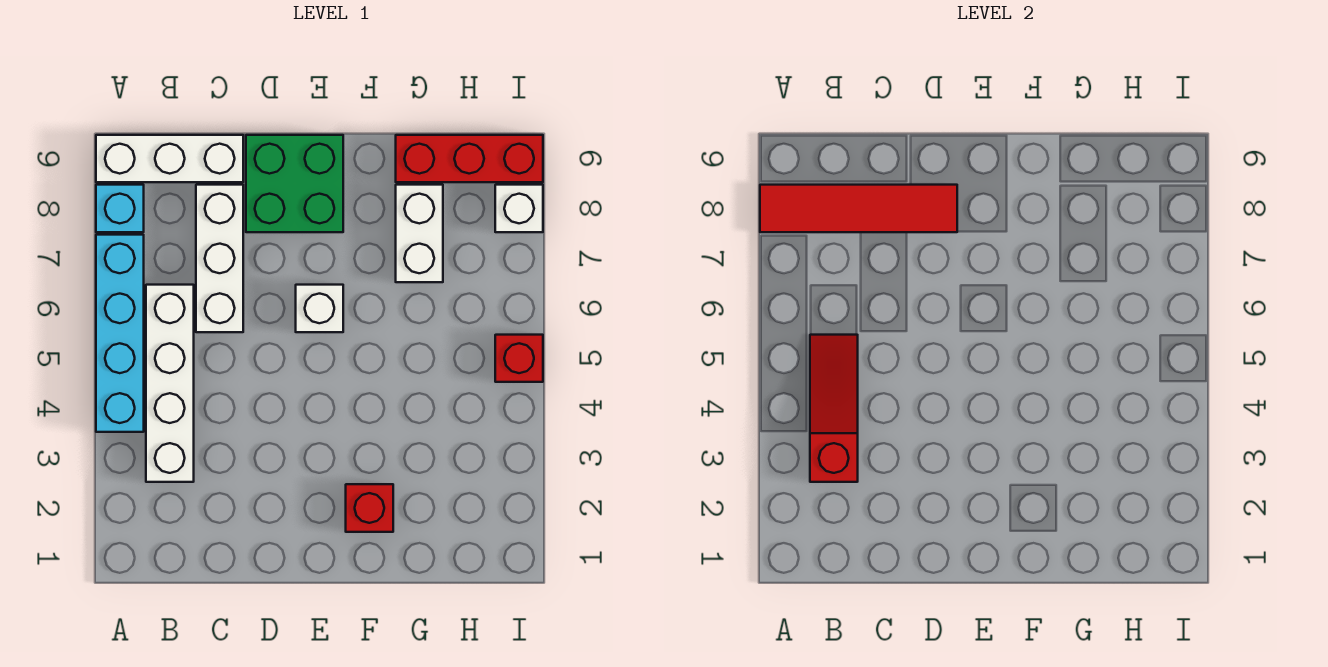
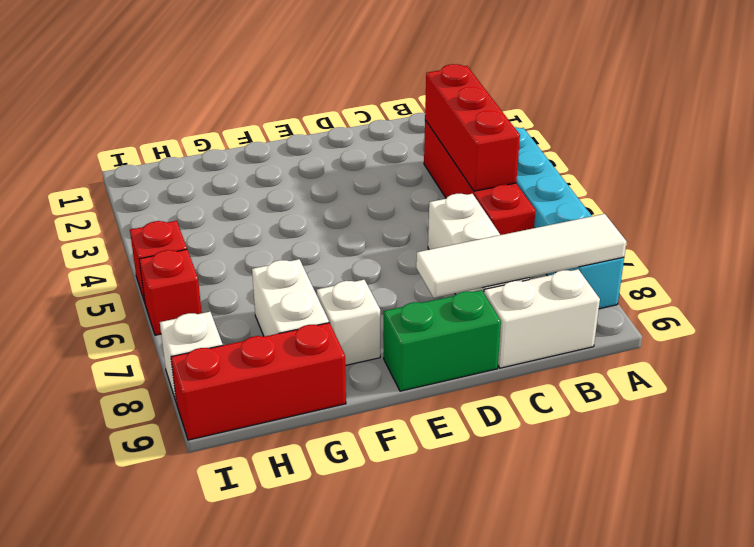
red tile A8:D8 level 2 -> white tile A8:D8 level 2
white brick A9:C9 level 1 -> white brick B9:C9 level 1
white brick B3:B6 level 1 -> red brick B3:B6 level 1
red slope B3:B5 level 2 top 3 -> red brick B3:B5 level 2
green brick D8:E9 level 1 -> green brick D9:E9 level 1
white brick E6 level 1 -> white brick F8 level 1
red brick F2 level 1 -> red brick I6 level 1

